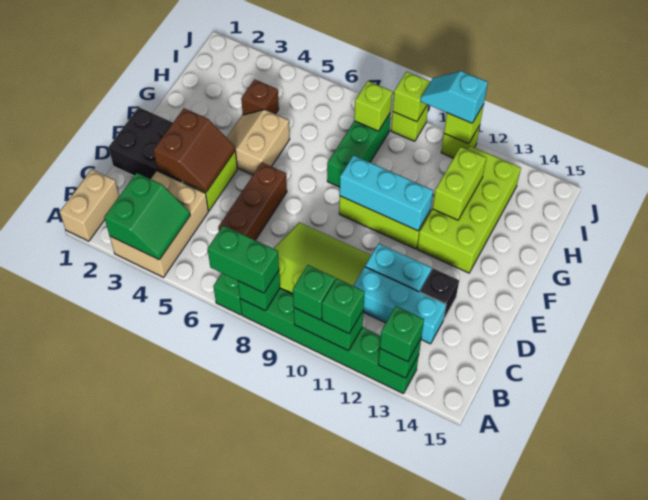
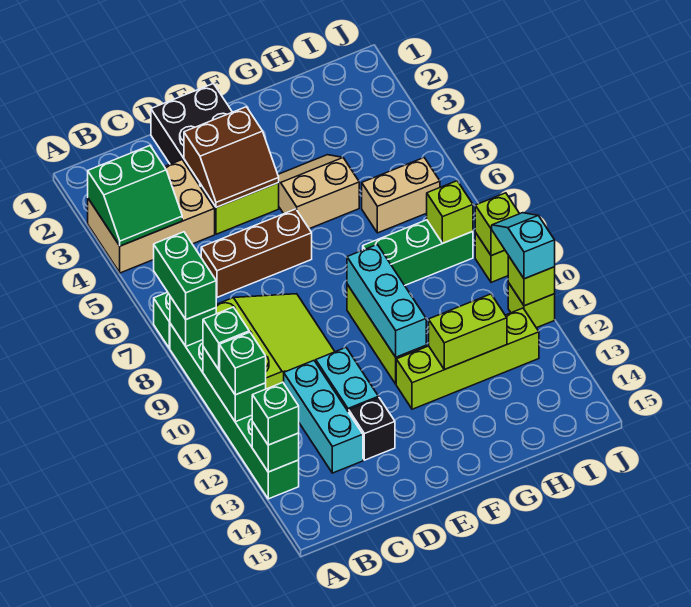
tan brick A1:B1 level 1 -> tan brick H6:I6 level 1
lime brick F12:I13 level 1 -> lime brick F12:I12 level 1
brown brick H4 level 1 -> none

